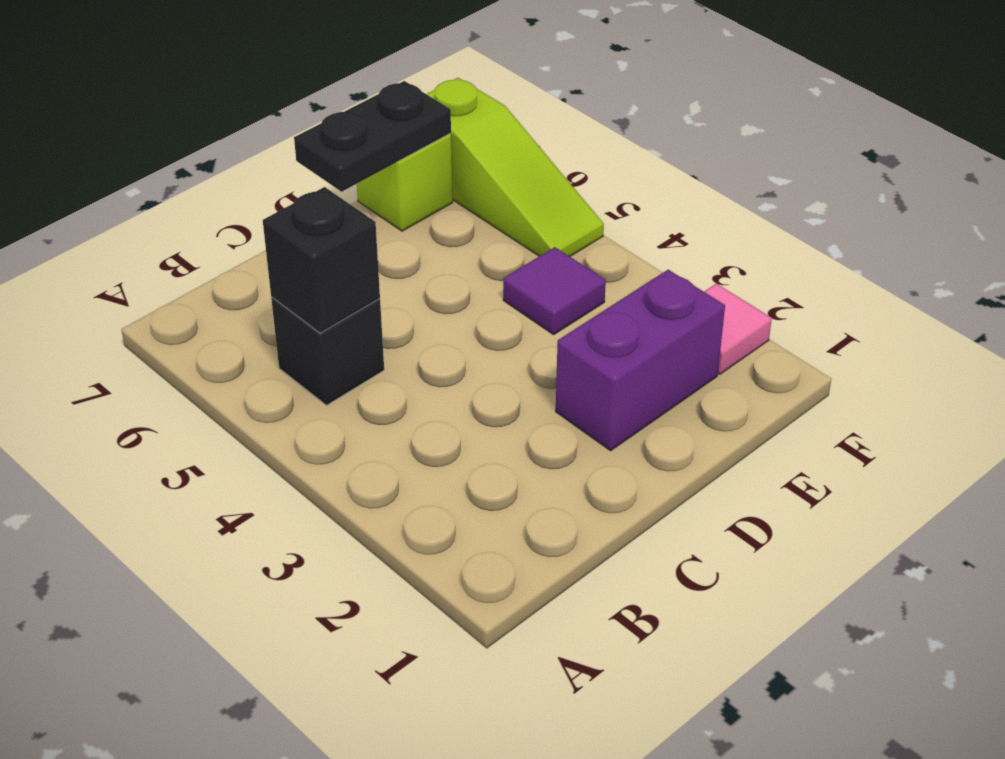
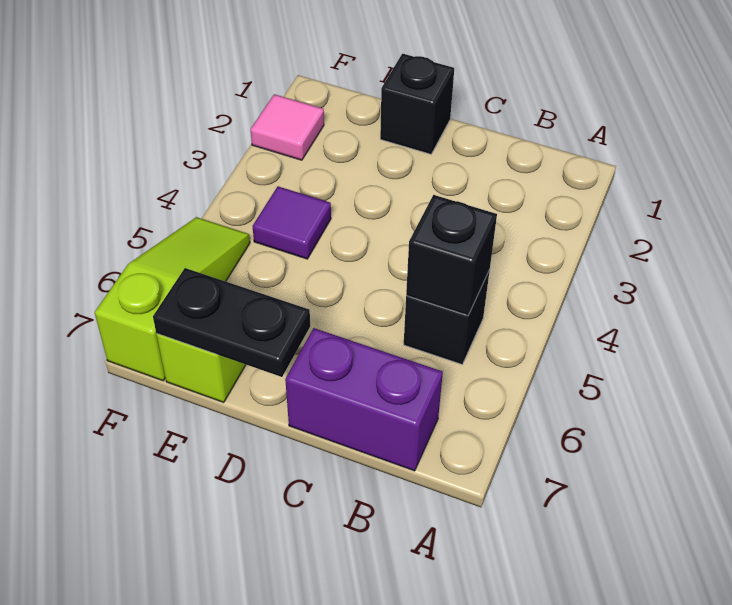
none -> black brick D1 level 1
purple brick D2:E2 level 1 -> purple brick B7:C7 level 1

